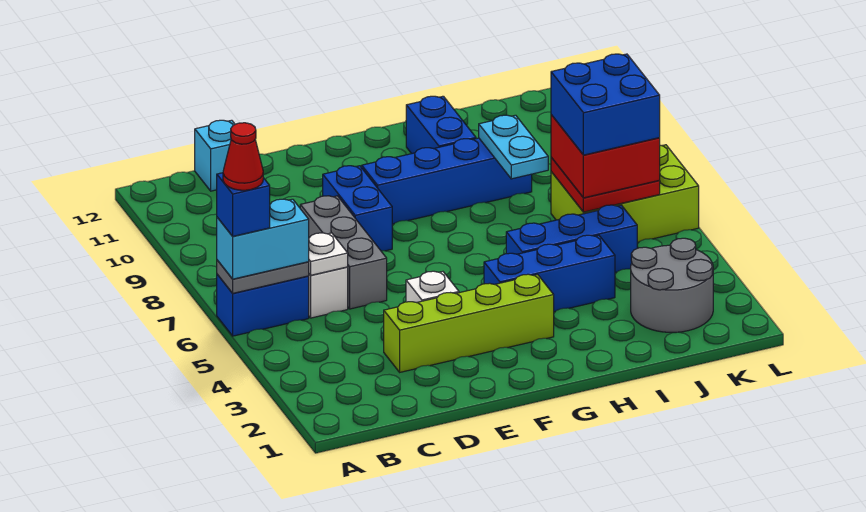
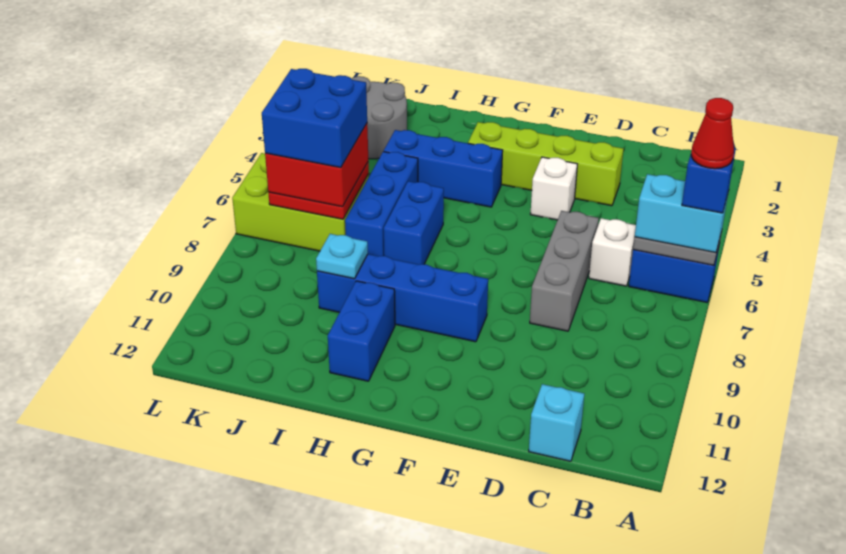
white plate C6 level 2 -> none
blue brick E8:E9 level 1 -> blue brick H6:H7 level 1
blue brick H5:J5 level 1 -> blue brick I5:I7 level 1
cyan plate I8:I9 level 2 -> cyan plate I9 level 2

